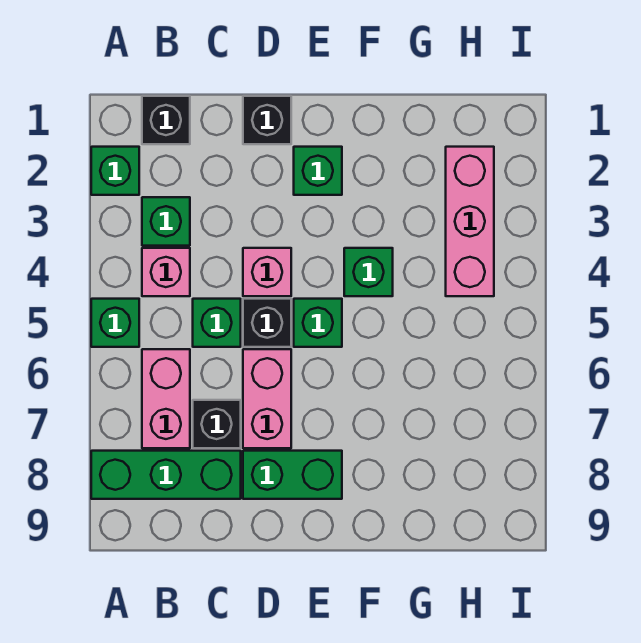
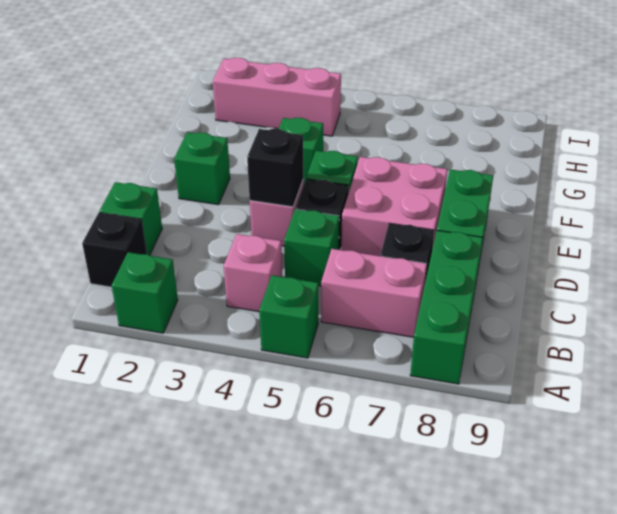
green brick B3 level 1 -> green brick C1 level 1
black brick D1 level 1 -> black brick D4 level 2
pink brick D6:D7 level 1 -> pink brick D6:E7 level 1

